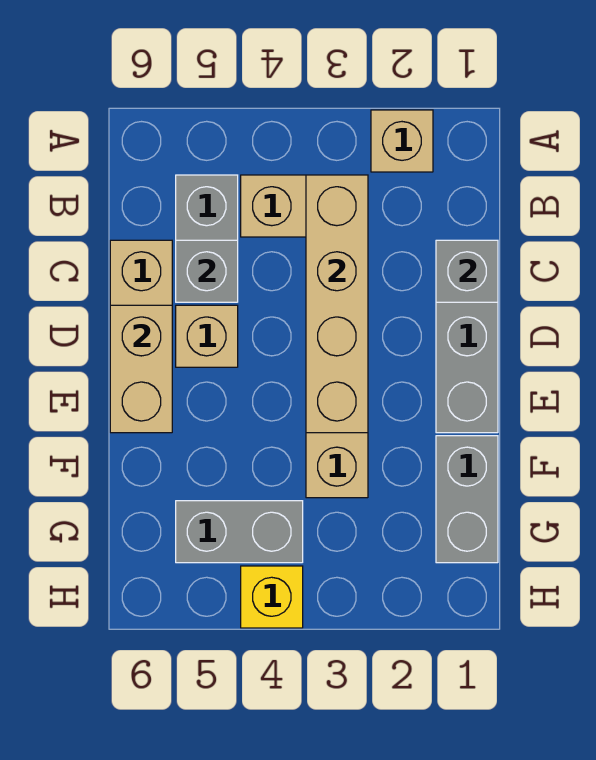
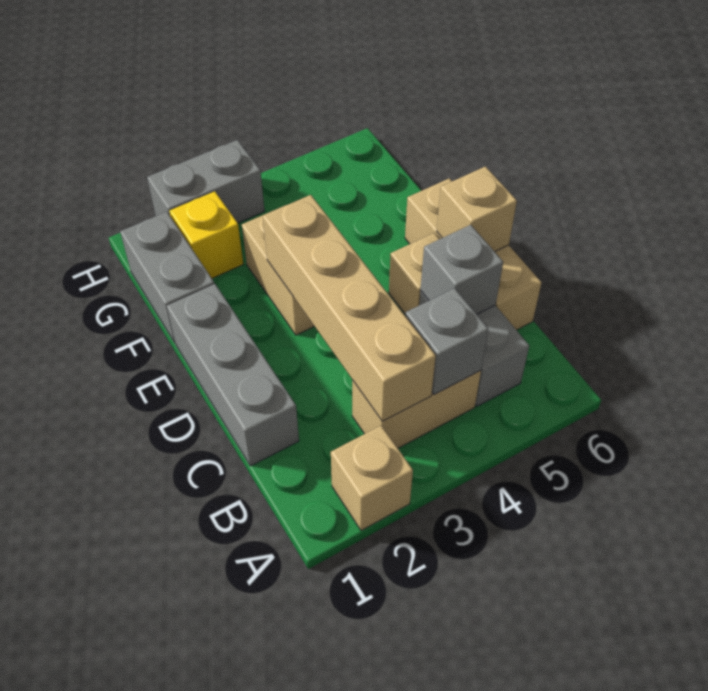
grey brick C1 level 2 -> grey brick B4 level 2
tan brick D6:E6 level 2 -> tan brick D6 level 2
grey brick G4:G5 level 1 -> grey brick H2:H3 level 1
yellow brick H4 level 1 -> yellow brick G2 level 1

